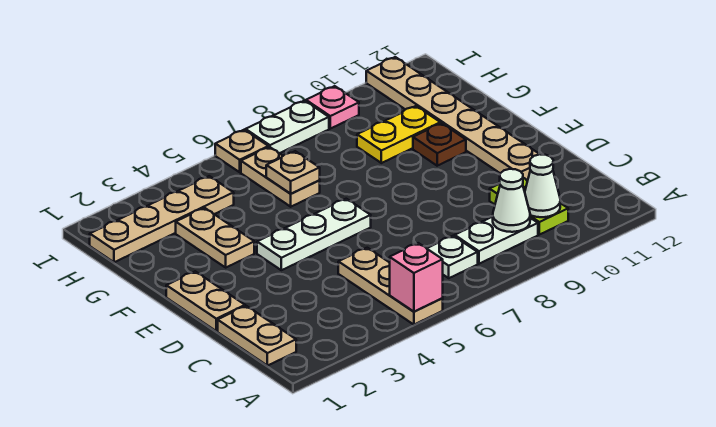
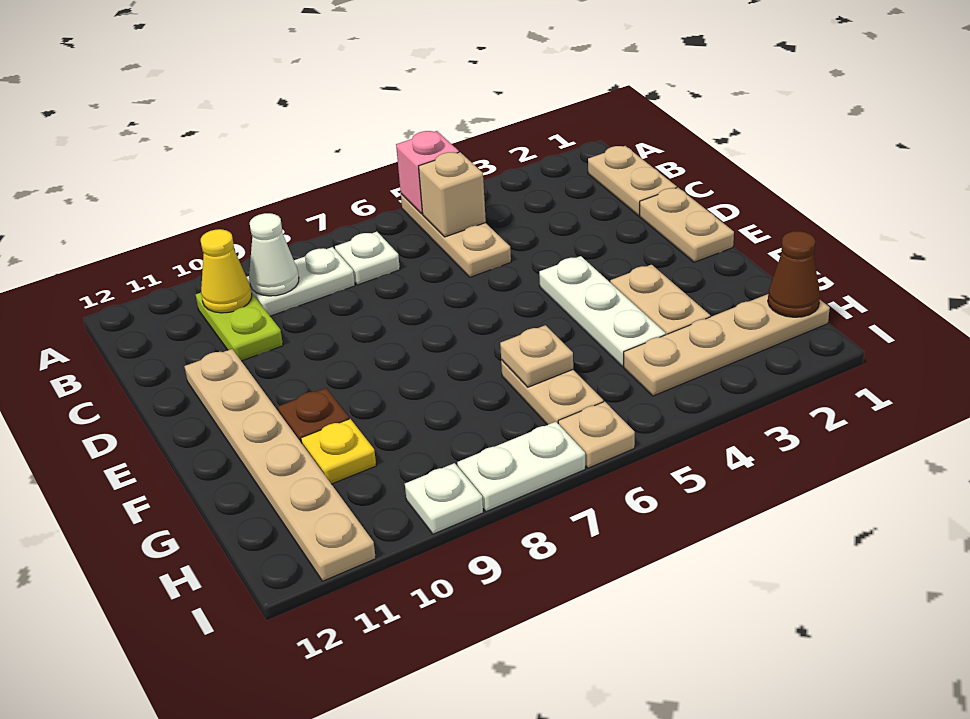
none -> tan brick B5 level 2
white cone B10 level 2 -> yellow cone B10 level 2
white plate E4:E6 level 1 -> white plate E4:G4 level 1
yellow plate G9:G10 level 1 -> yellow plate G10 level 1
none -> brown cone H1 level 2
pink plate I9 level 1 -> white plate I9 level 1

